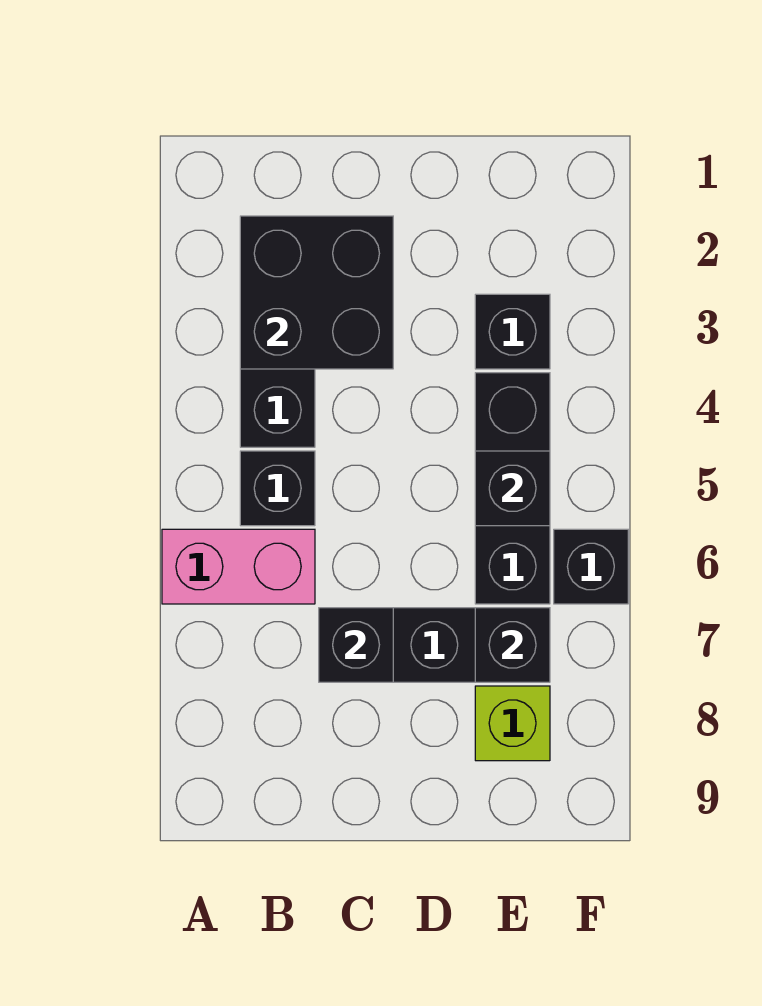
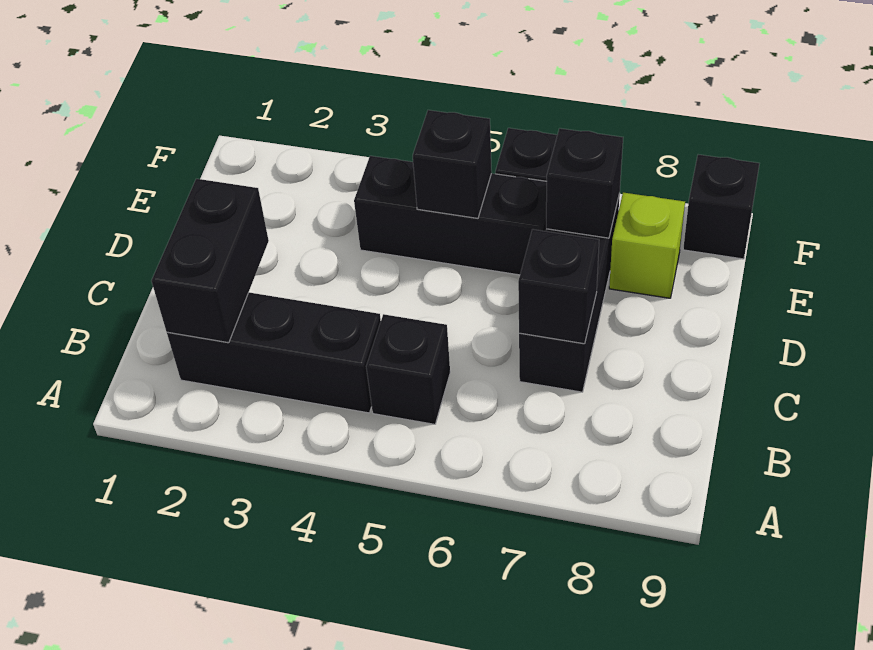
pink brick A6:B6 level 1 -> none
black brick B2:C3 level 2 -> black brick B2:C2 level 2
black brick E3 level 1 -> black brick F9 level 1

